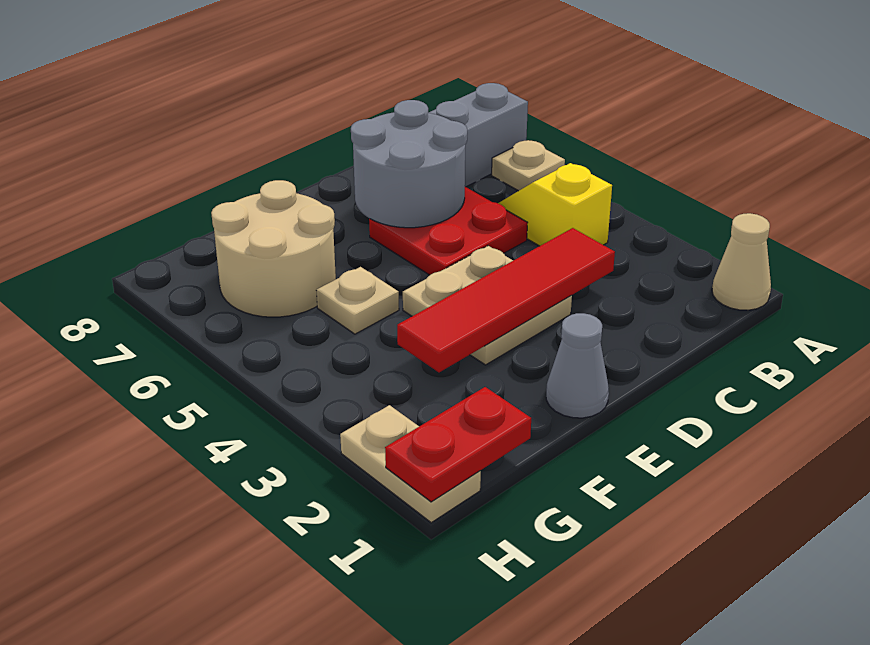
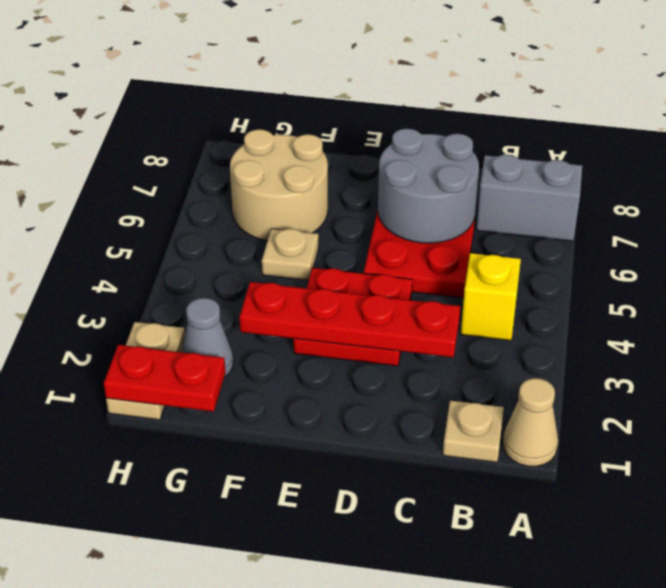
tan plate A6 level 1 -> tan plate B1 level 1
red tile C3:F3 level 2 -> red plate C3:F3 level 2
tan plate D3:E4 level 1 -> red plate D3:E4 level 1
grey cone E1 level 1 -> grey cone G2 level 1

